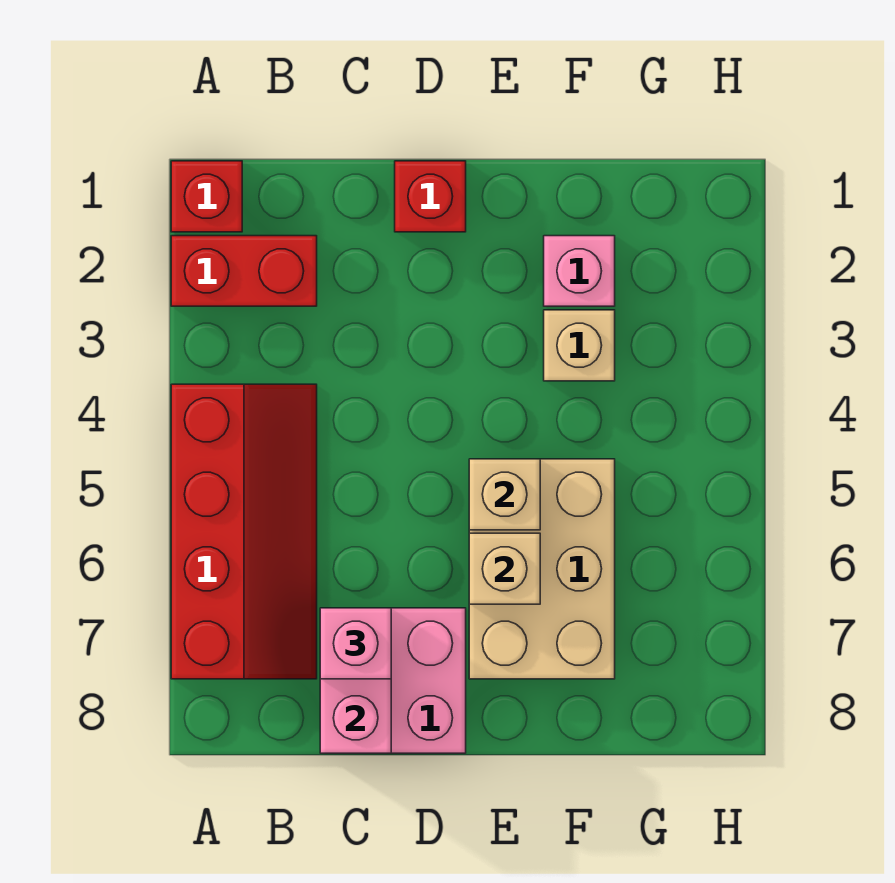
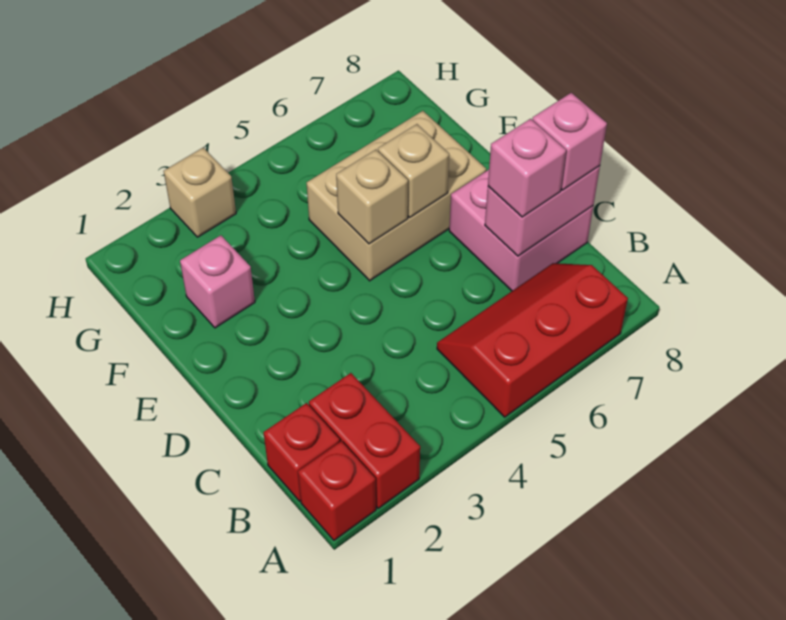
red slope A4:B7 level 1 top A -> red slope A5:B7 level 1 top A
none -> pink brick C8 level 3
red brick D1 level 1 -> red brick B1 level 1
tan brick F3 level 1 -> tan brick H3 level 1

